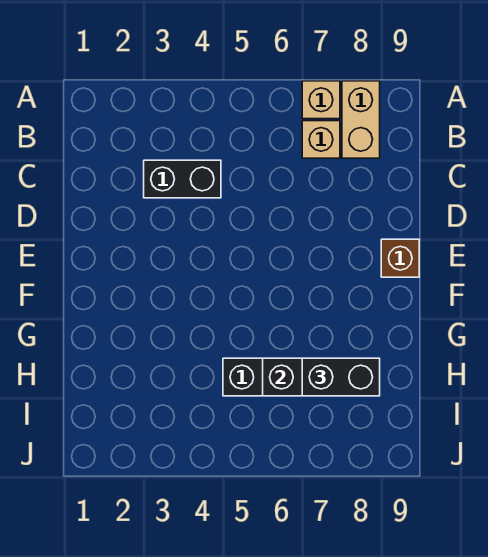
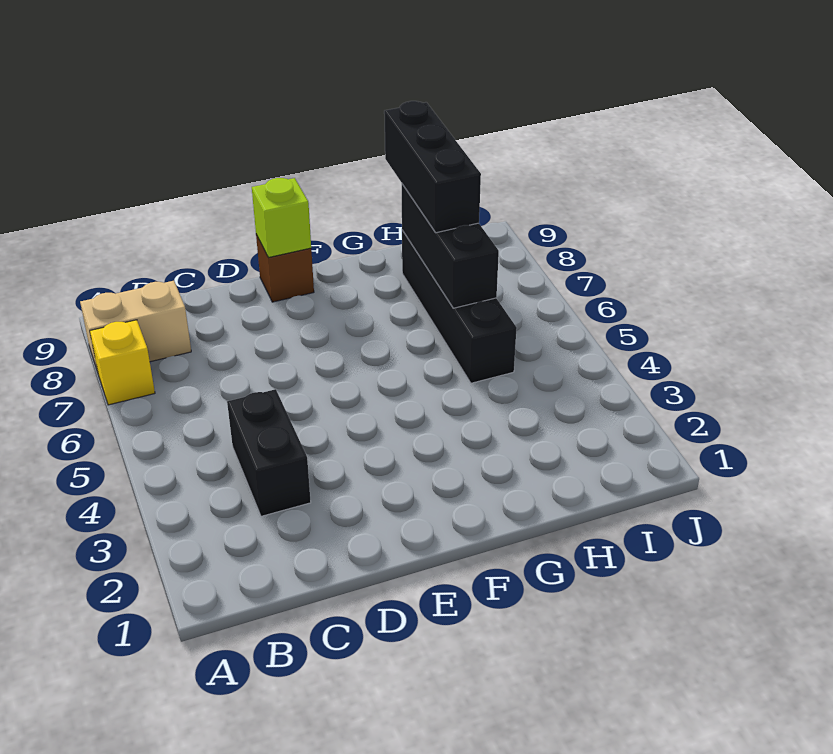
tan brick A7 level 1 -> yellow brick A7 level 1
tan brick B7 level 1 -> none
none -> lime brick E9 level 2
black brick H7:H8 level 3 -> black brick H7:H9 level 3

